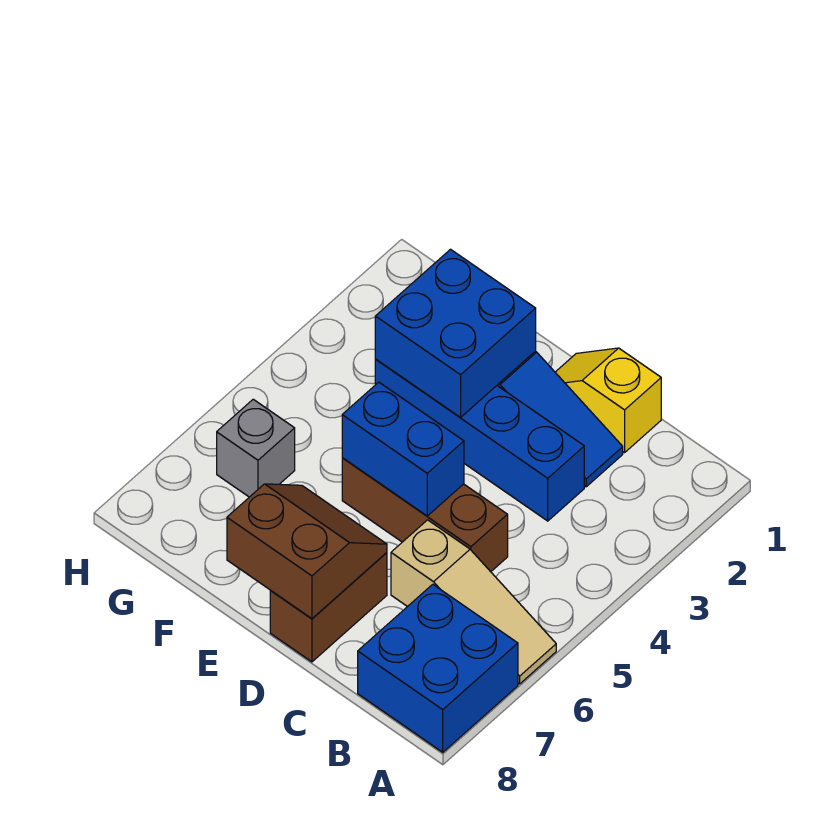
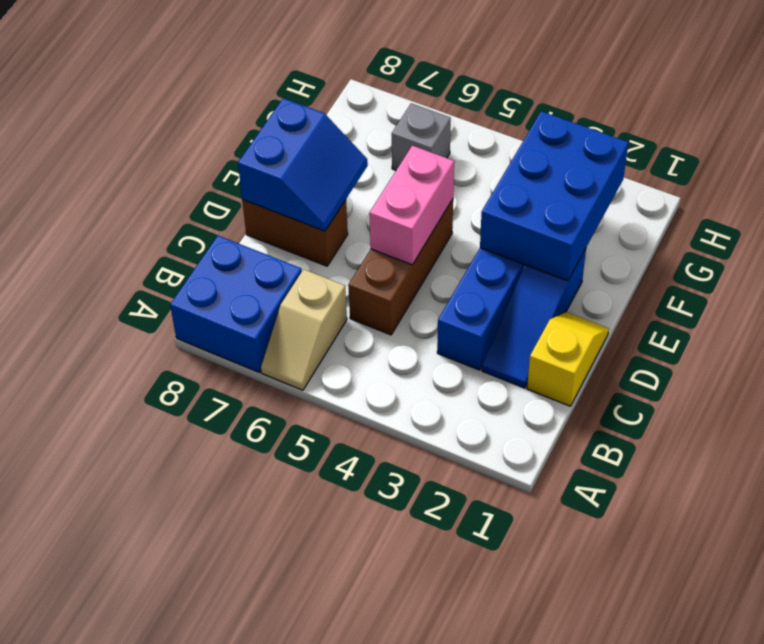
tan slope A6:C6 level 1 top C -> tan slope A6:B6 level 1 top B
blue brick D5:E5 level 2 -> pink brick D5:E5 level 2
brown slope D7:E8 level 2 top 8 -> blue slope D7:E8 level 2 top 8
blue brick E2:F3 level 2 -> blue brick E2:G3 level 2

